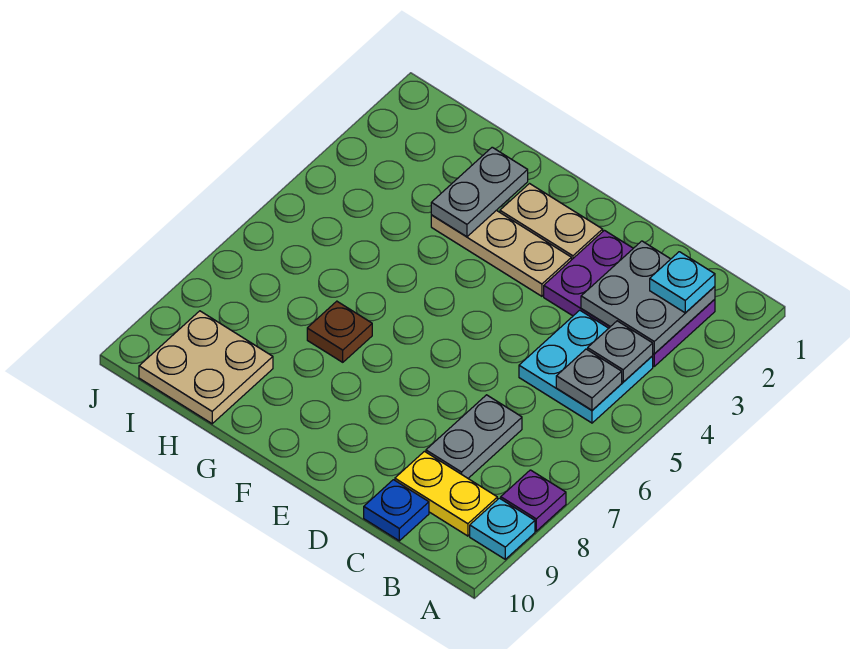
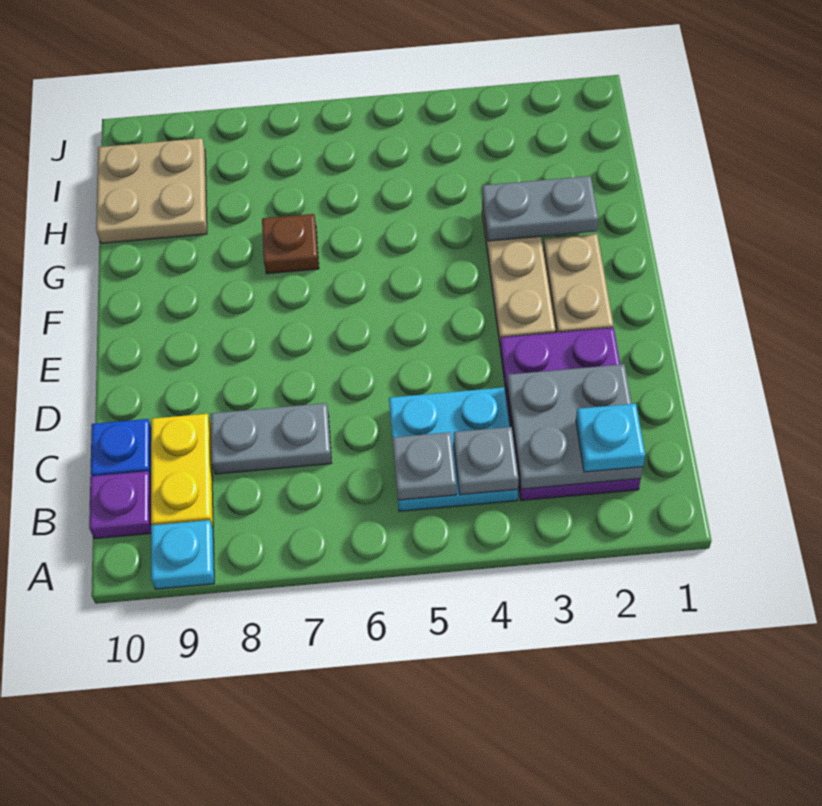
purple plate A8 level 1 -> purple plate B10 level 1

